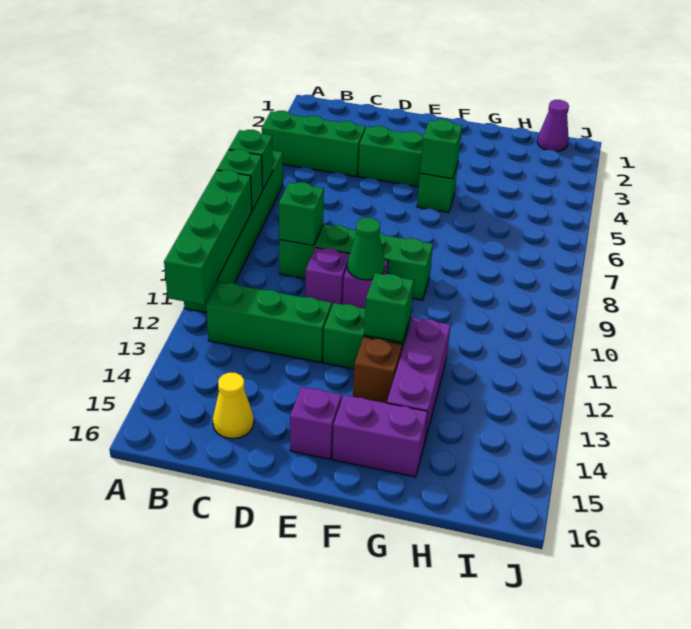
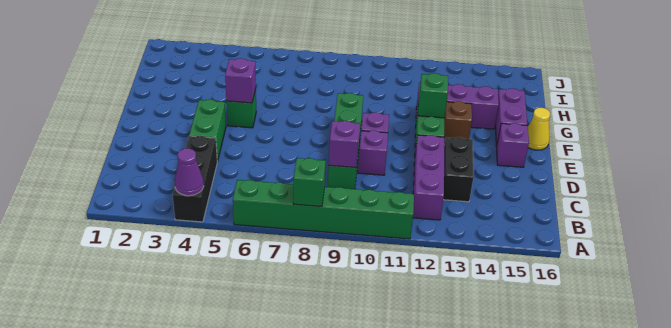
green brick A4:C4 level 1 -> black brick A4:C4 level 1
green brick A7 level 2 -> none
green brick A9:A12 level 2 -> none
green brick B12:D12 level 1 -> purple brick B12:D12 level 1
green brick C9 level 2 -> purple brick C9 level 2
none -> black brick C13:D13 level 1
yellow cone C15 level 1 -> yellow cone F16 level 1
green cone E10 level 2 -> none
green brick F5 level 2 -> purple brick F5 level 2
purple cone I1 level 1 -> purple cone A4 level 2

